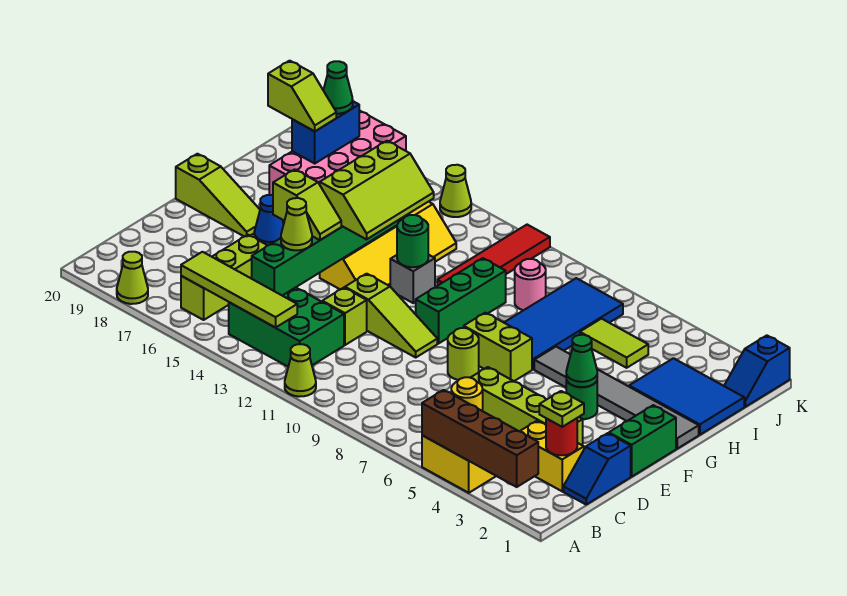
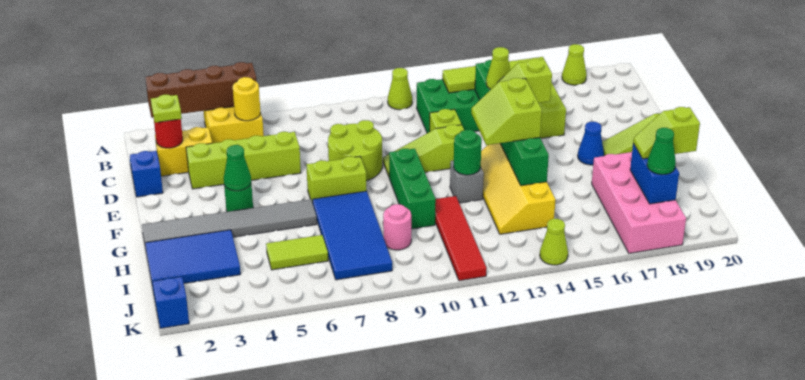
green brick E1:F1 level 1 -> none
lime round brick E8 level 1 -> lime round brick D8:E9 level 1
lime slope F13:H14 level 3 top 14 -> lime slope F13:G14 level 3 top 14

